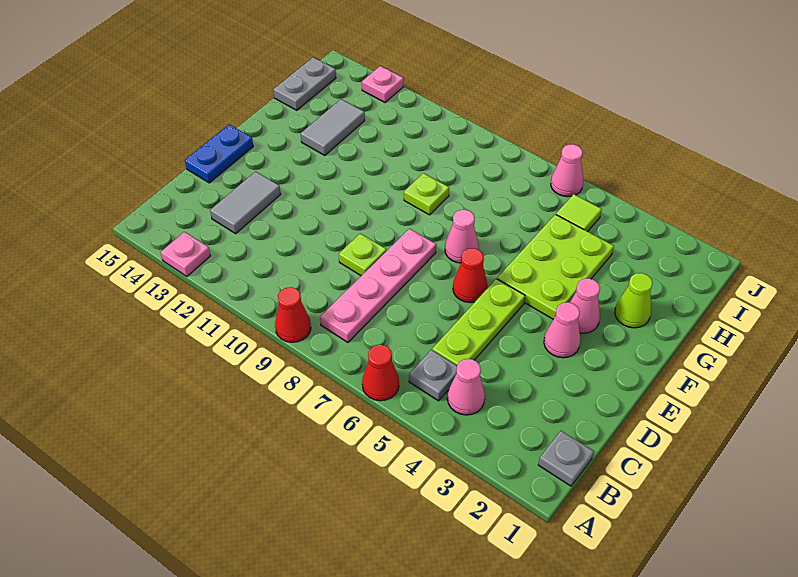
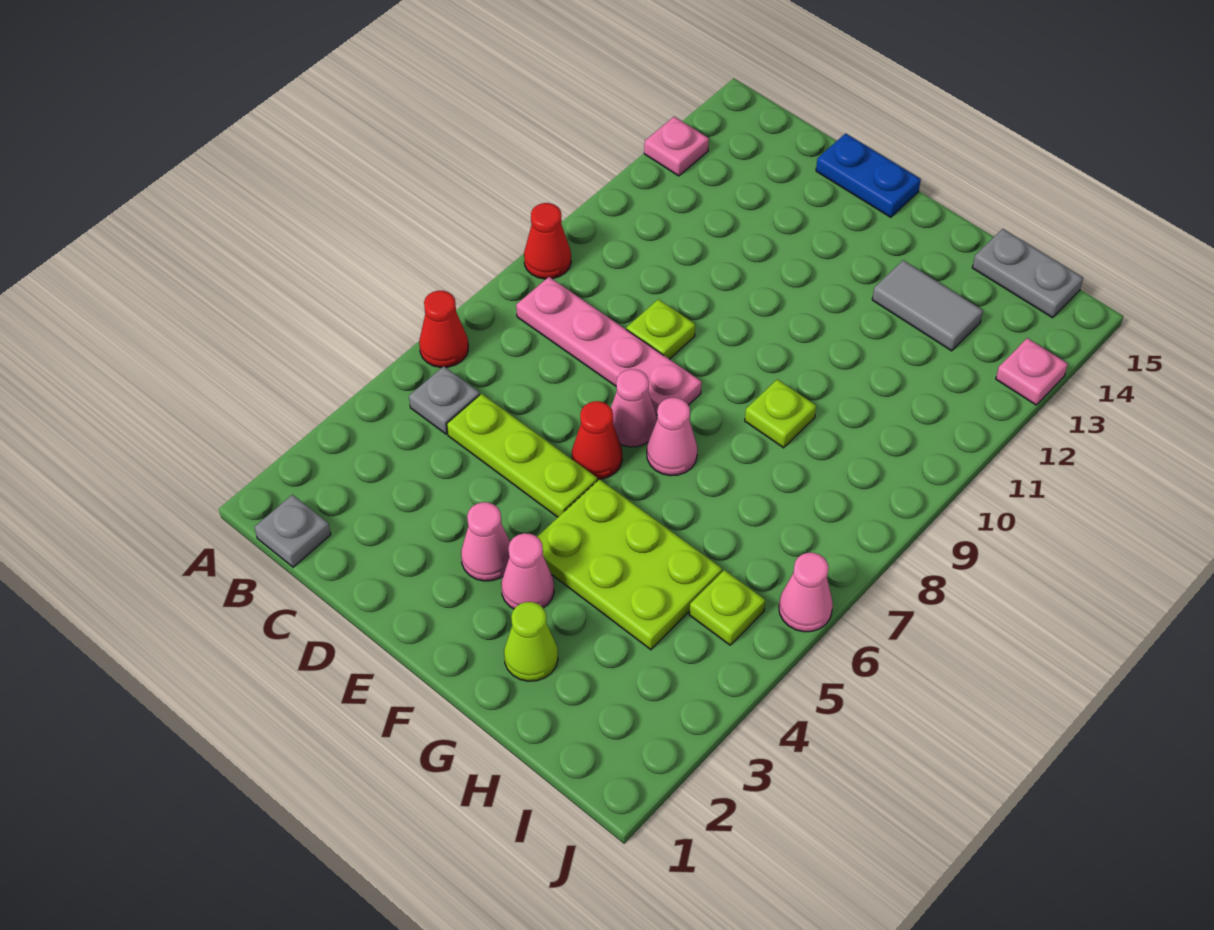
pink cone B4 level 1 -> pink cone E7 level 1
grey tile C13:D13 level 1 -> none
lime tile I5 level 1 -> lime plate I5 level 1

